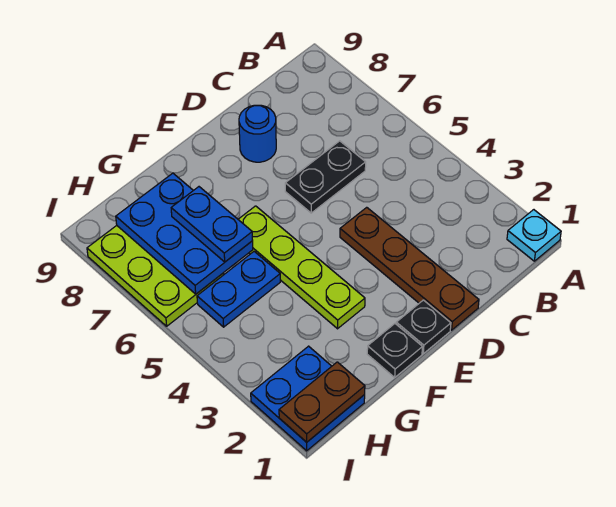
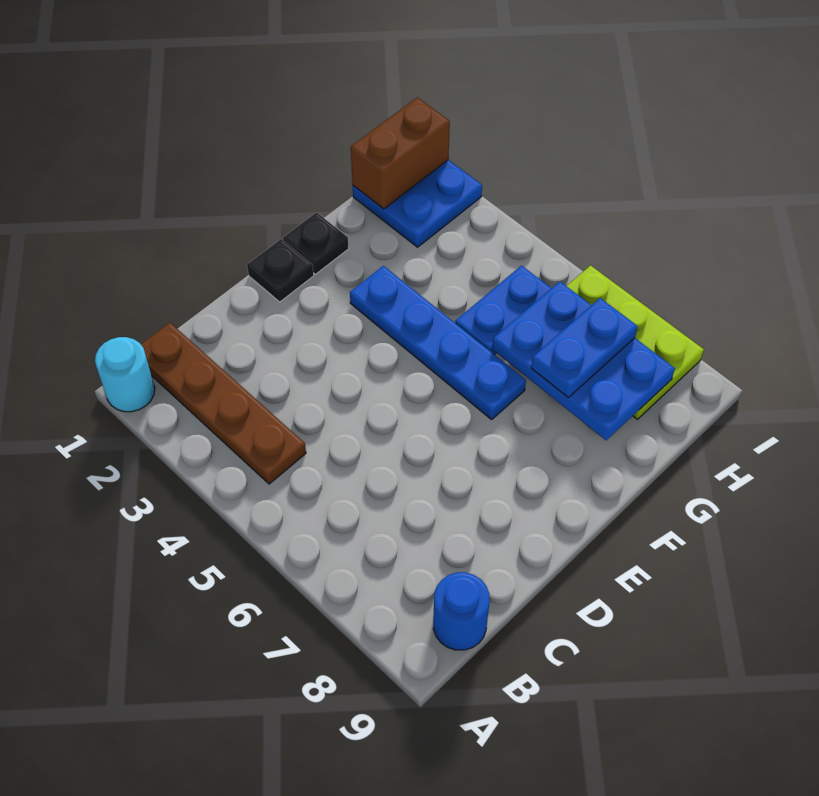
cyan plate A1 level 1 -> cyan round brick A1 level 1
black plate C6:D6 level 1 -> none
brown plate D1:D4 level 1 -> brown plate B1:B4 level 1
blue round brick D8 level 1 -> blue round brick B9 level 1
lime plate F3:F6 level 1 -> blue plate F3:F6 level 1
blue plate G6:G7 level 3 -> blue plate G7:H7 level 3
brown plate H1:I1 level 2 -> brown brick H1:I1 level 2

